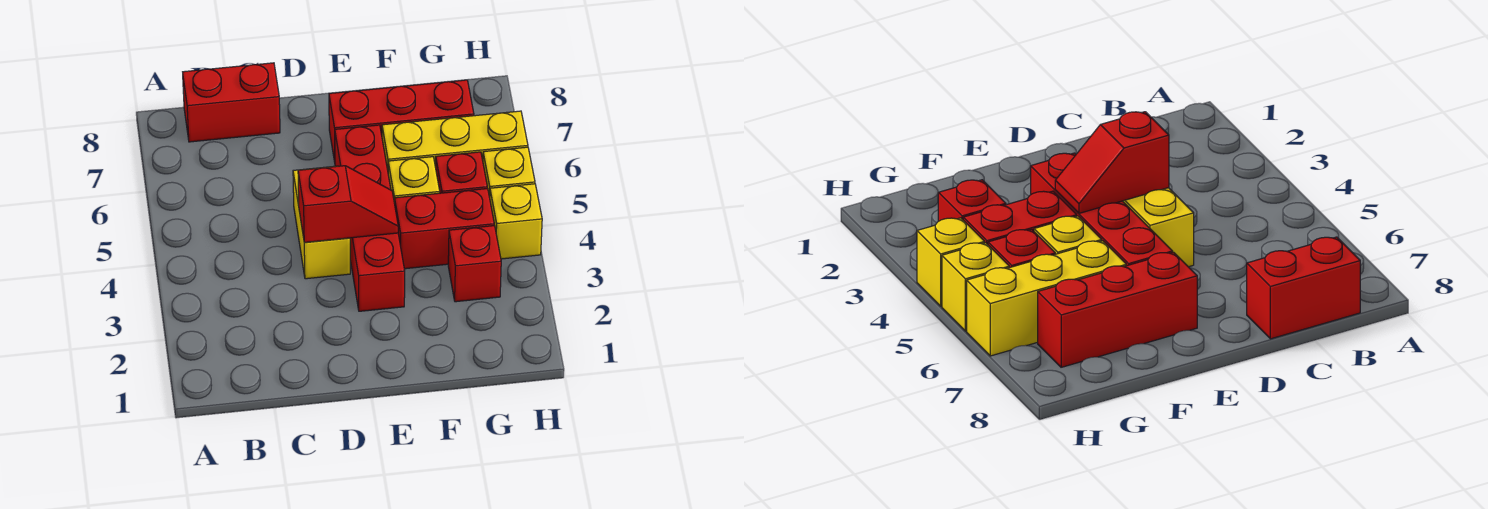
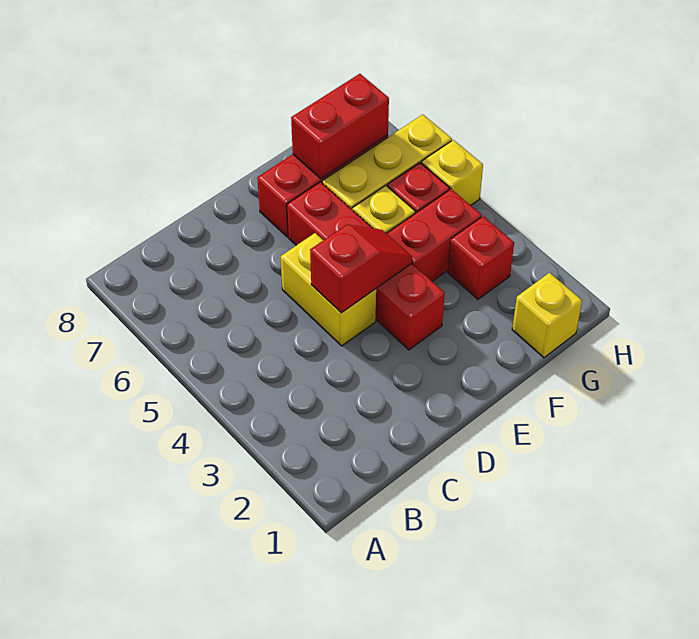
red brick B8:C8 level 1 -> red brick F7:G7 level 2
yellow brick H4 level 1 -> yellow brick G1 level 1

